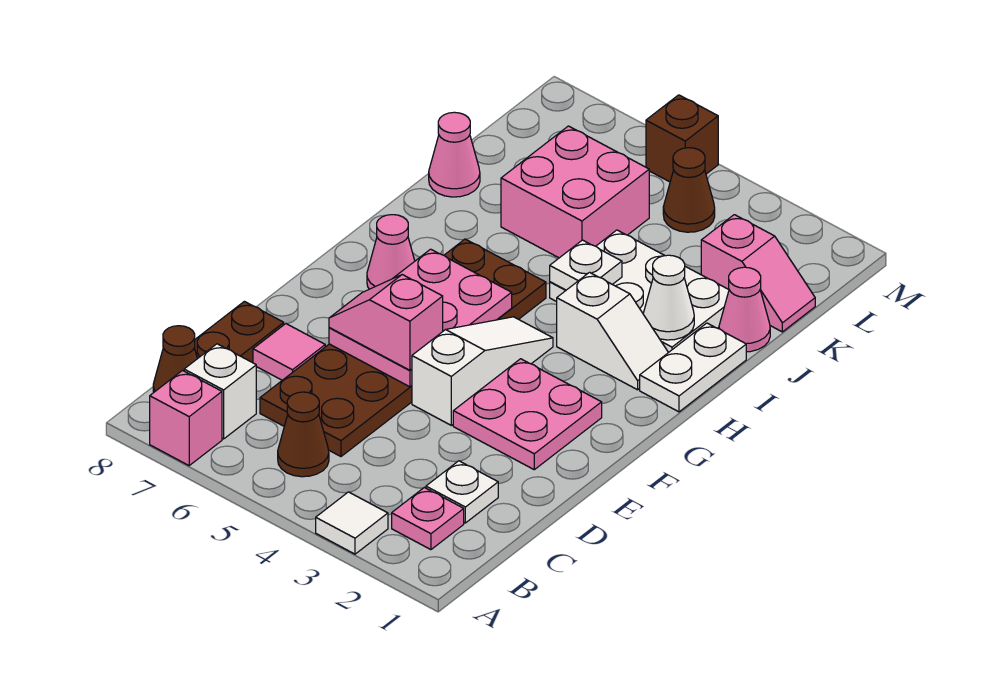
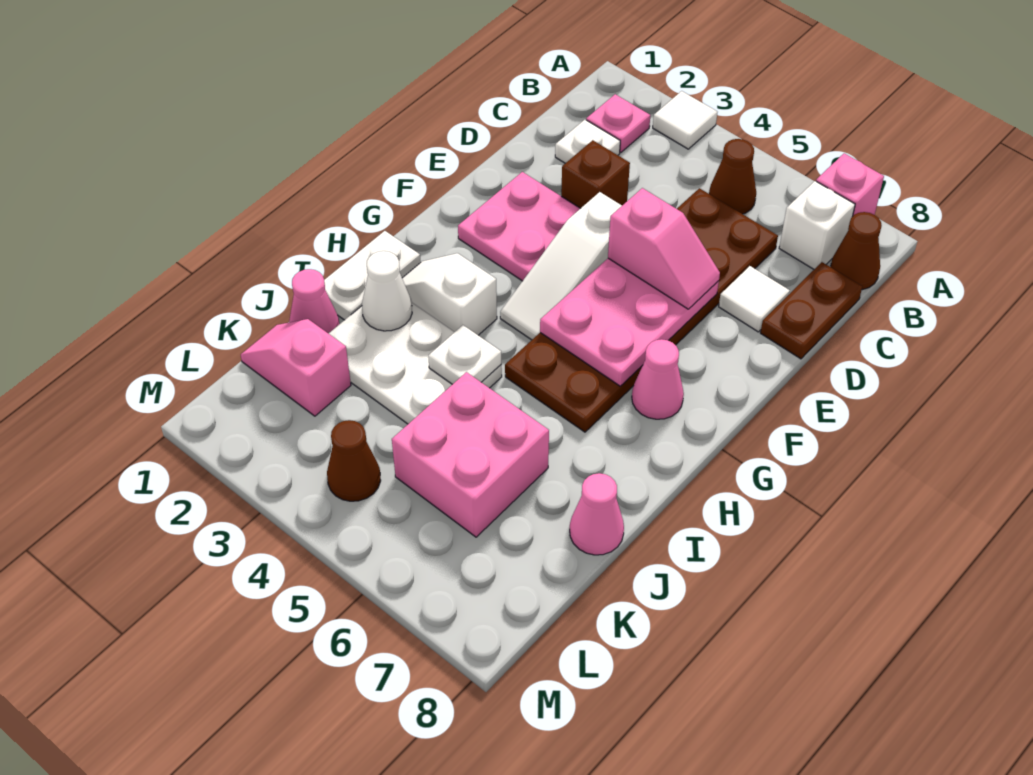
pink tile D7 level 1 -> white tile D7 level 1
brown brick M5 level 1 -> brown brick D3 level 1

